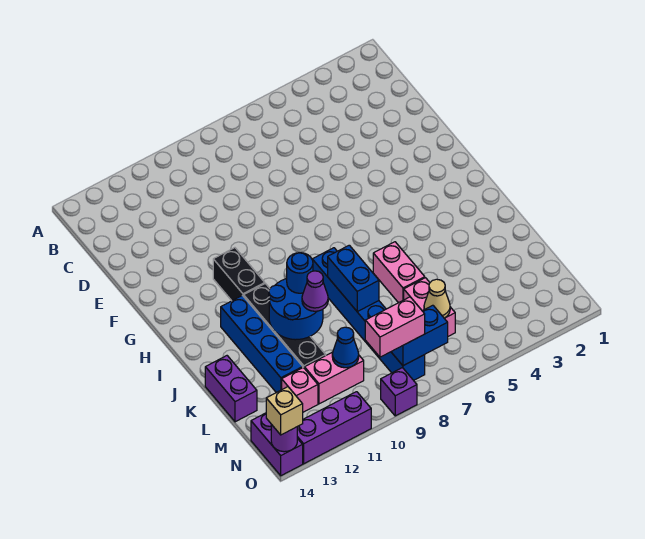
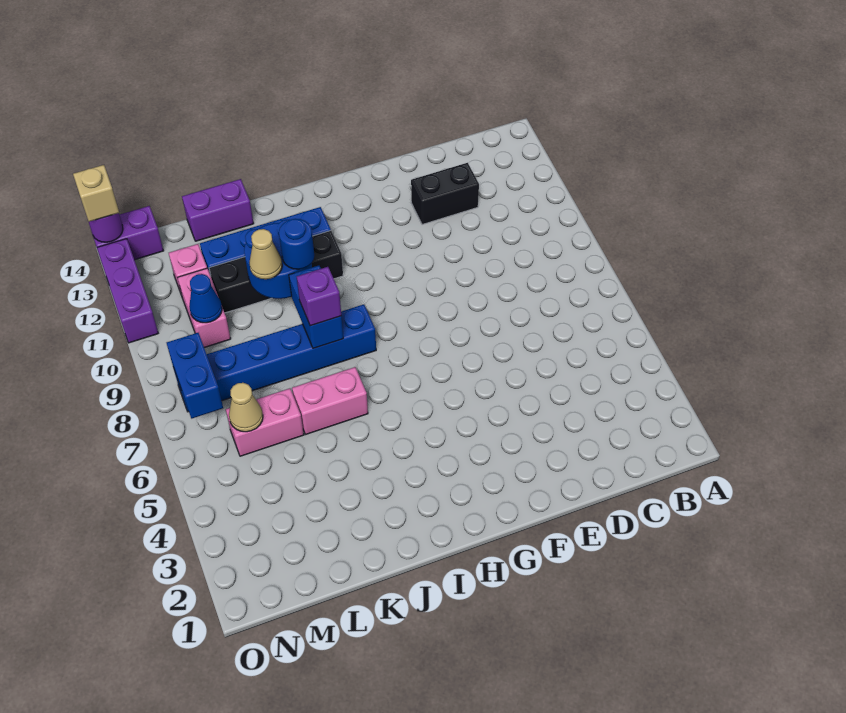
black brick G11:H11 level 1 -> black brick D12:E12 level 1
blue brick J8:K8 level 2 -> blue brick J8:J9 level 2
purple cone K10 level 3 -> tan cone K10 level 3
pink brick N8:N9 level 3 -> none
purple brick O9 level 1 -> purple brick J8 level 3

